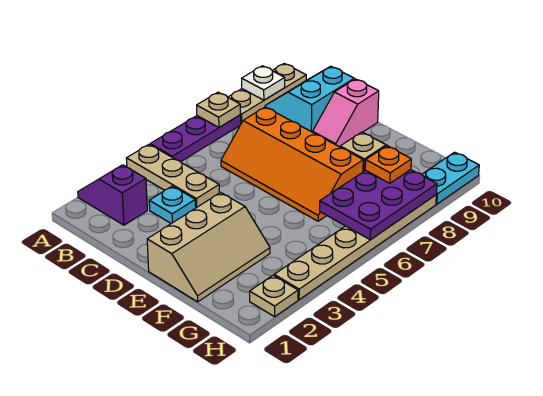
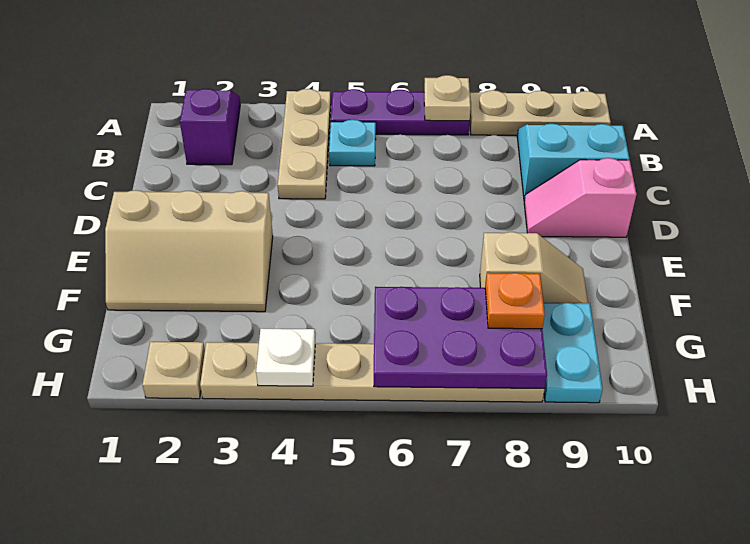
white plate A9 level 2 -> white plate H4 level 2
cyan plate C3 level 1 -> cyan plate B5 level 1
orange slope C6:F7 level 1 top 7 -> none
cyan plate H9:H10 level 1 -> cyan plate G9:H9 level 1

